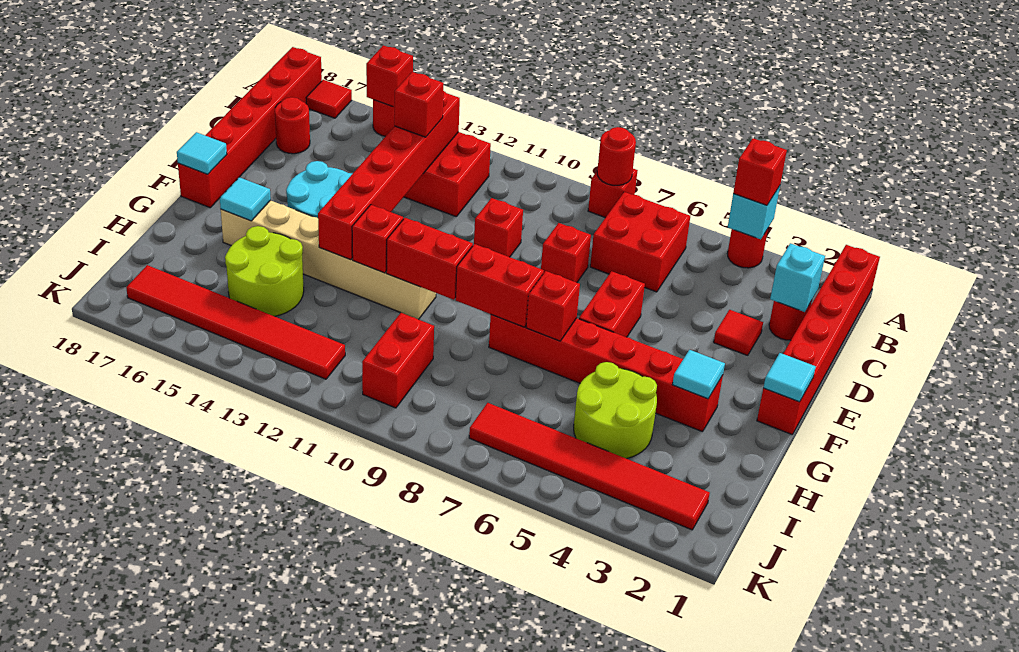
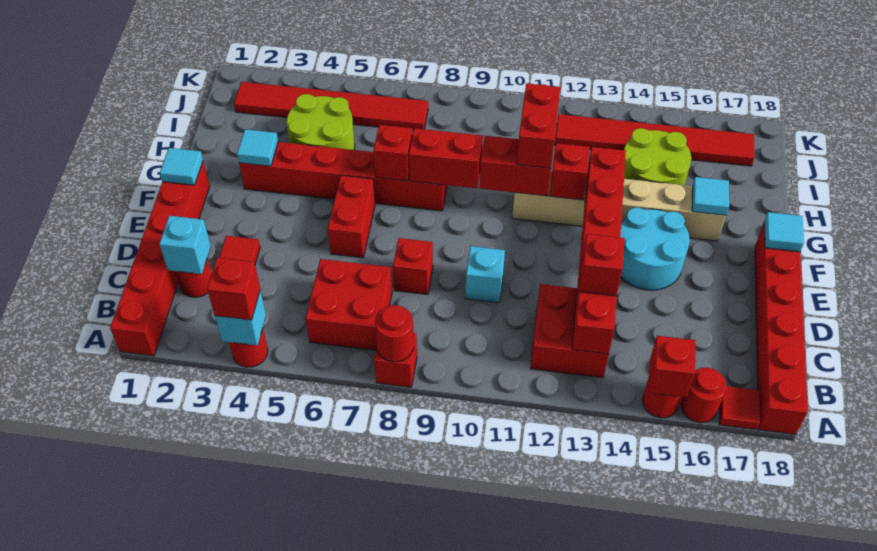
red round brick C17 level 1 -> red round brick A16 level 1
red brick D10 level 1 -> cyan brick D10 level 1
red brick I10:J10 level 1 -> red brick G11:H11 level 3

